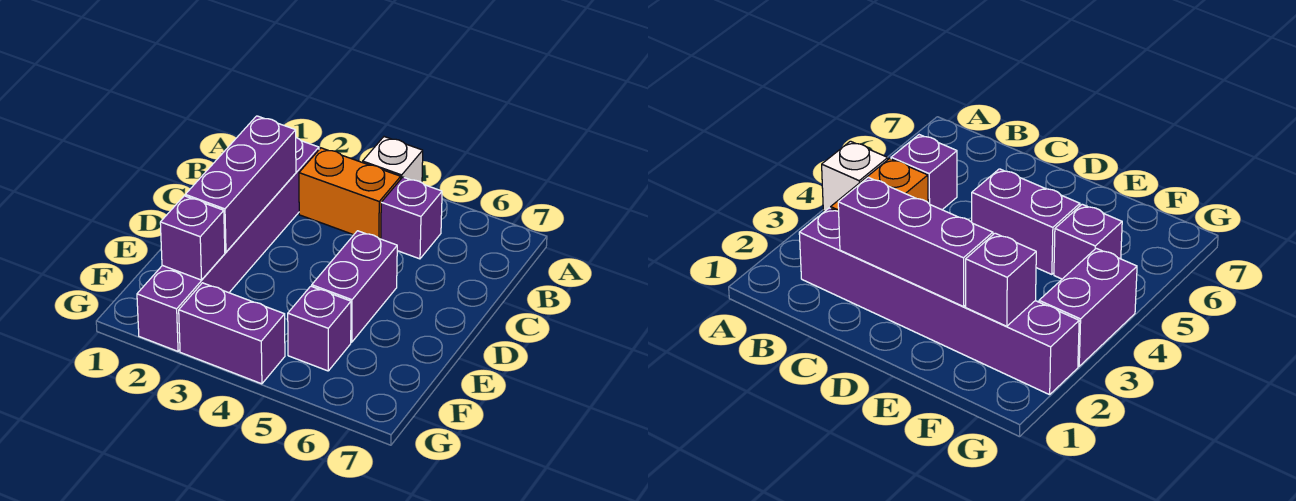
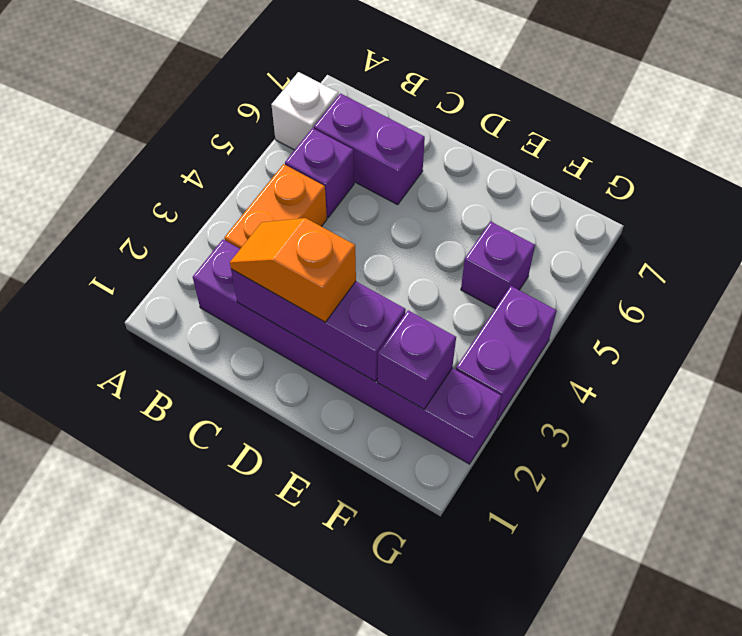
white brick A4 level 1 -> white brick A6 level 1
none -> orange slope C2:D2 level 3 top D
purple brick D5:E5 level 1 -> purple brick B6:C6 level 1

